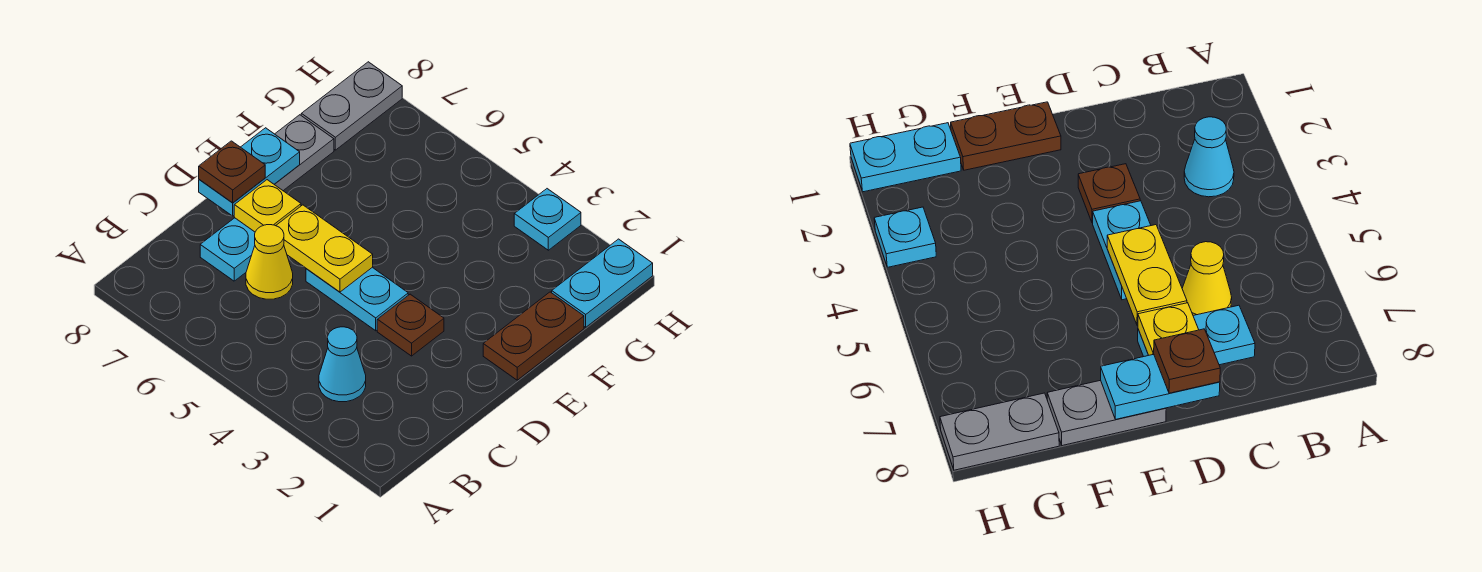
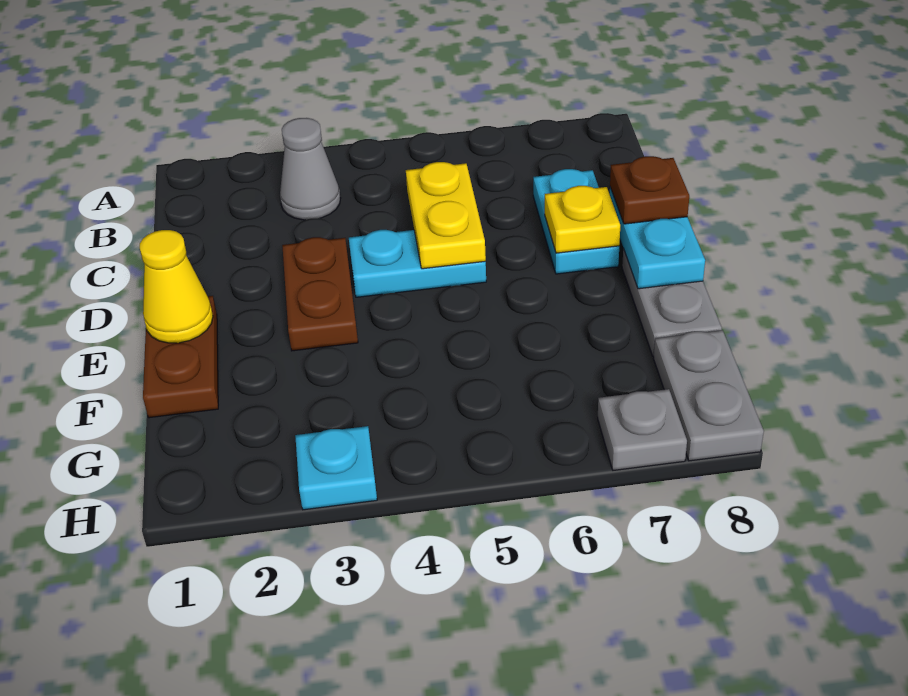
cyan cone B3 level 1 -> grey cone B3 level 1
yellow cone C6 level 1 -> yellow cone E1 level 2
brown plate D3 level 1 -> brown plate D3:E3 level 1
yellow plate D5:D6 level 2 -> yellow plate C5:D5 level 2
cyan plate G1:H1 level 1 -> none
none -> grey plate H7 level 1

